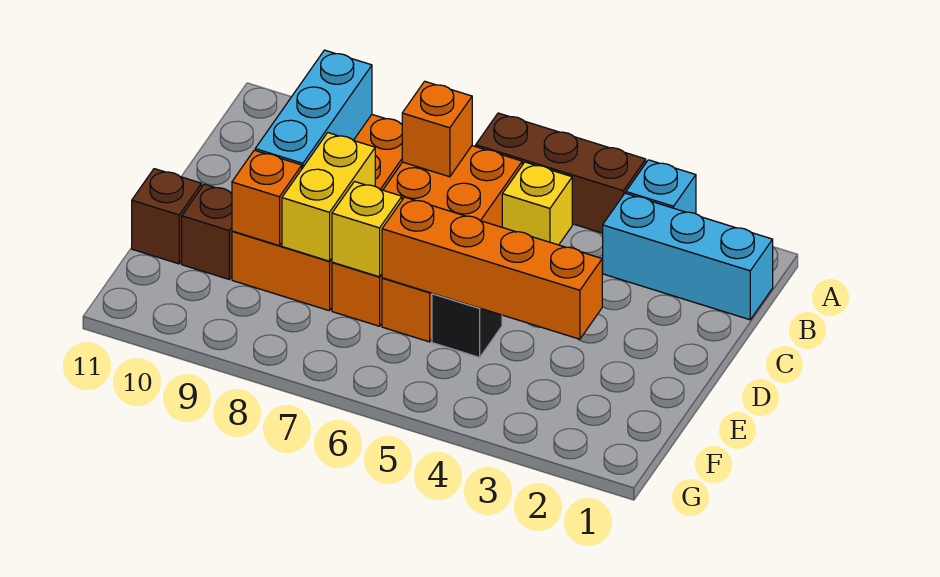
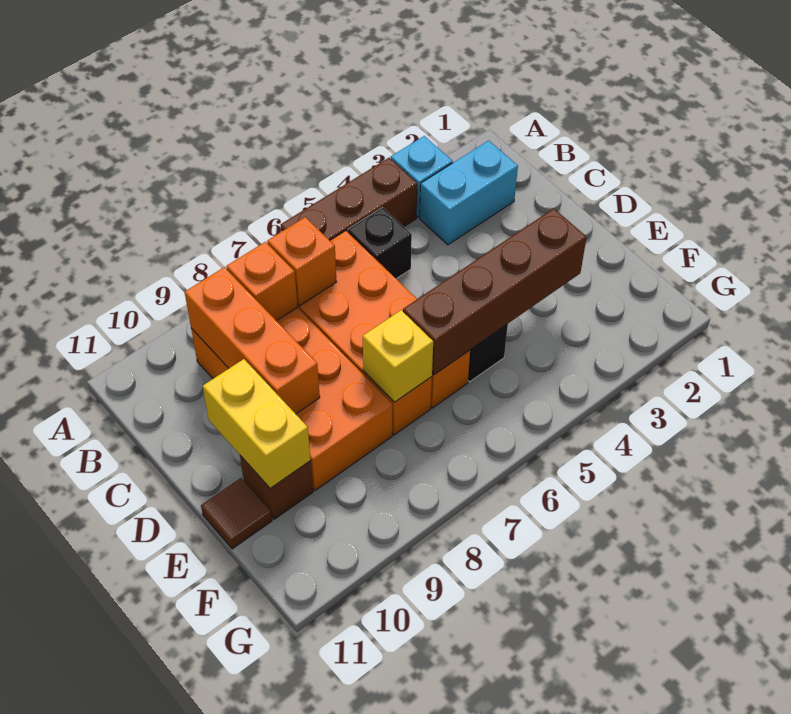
cyan brick B1:B3 level 1 -> cyan brick B2:B3 level 1
yellow brick B5 level 1 -> black brick B5 level 1
cyan brick B9:D9 level 2 -> orange brick B9:D9 level 2
yellow brick D8:E8 level 2 -> yellow brick D10:E10 level 2
orange brick E3:E6 level 2 -> brown brick E3:E6 level 2
orange brick E9 level 2 -> orange brick B8 level 2
brown brick E11 level 1 -> brown tile E11 level 1

